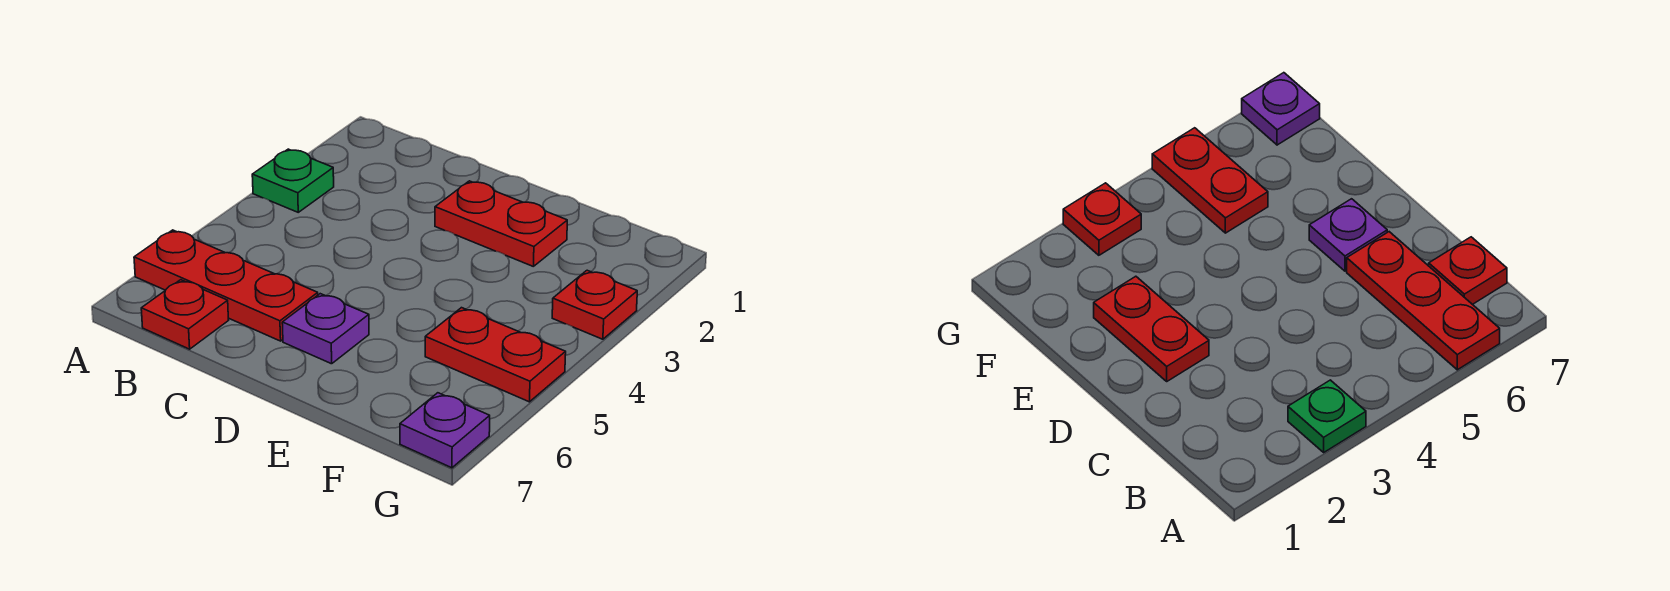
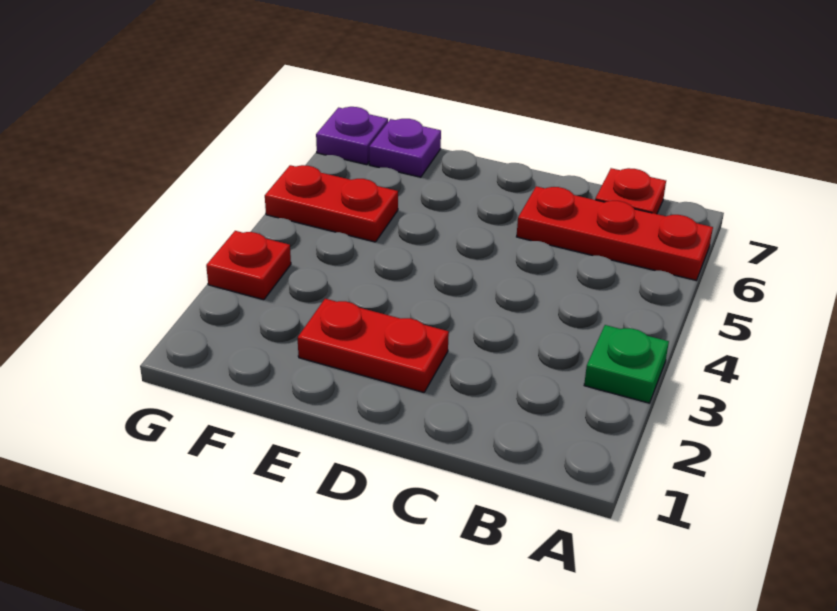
purple plate D6 level 1 -> purple plate F7 level 1

